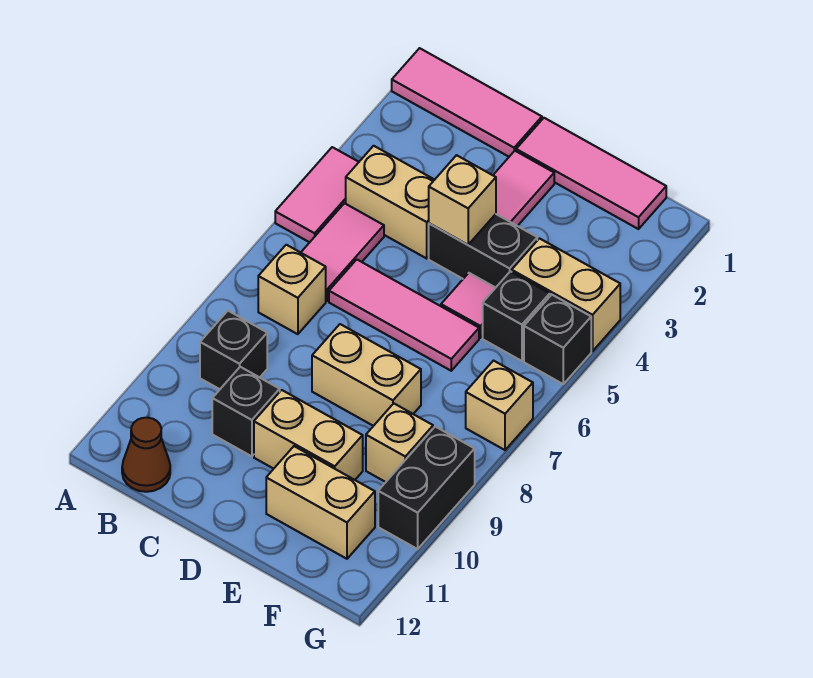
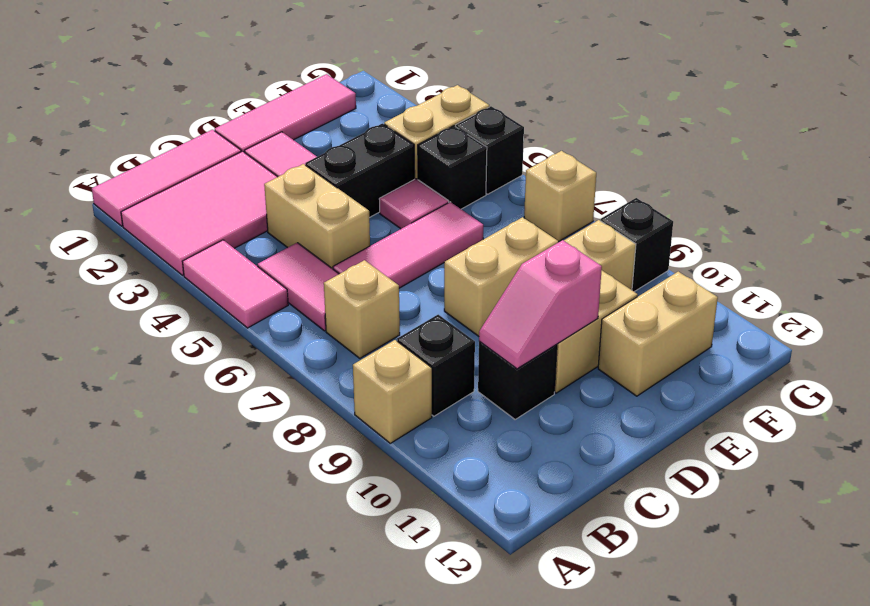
none -> pink tile A2:C3 level 1
tan brick B4:C4 level 1 -> tan brick C4:C5 level 1
brown cone B12 level 1 -> none
none -> pink slope C10:D10 level 2 top D
tan brick D4 level 2 -> tan brick A9 level 1
black brick G9:G10 level 1 -> black brick G9 level 1

